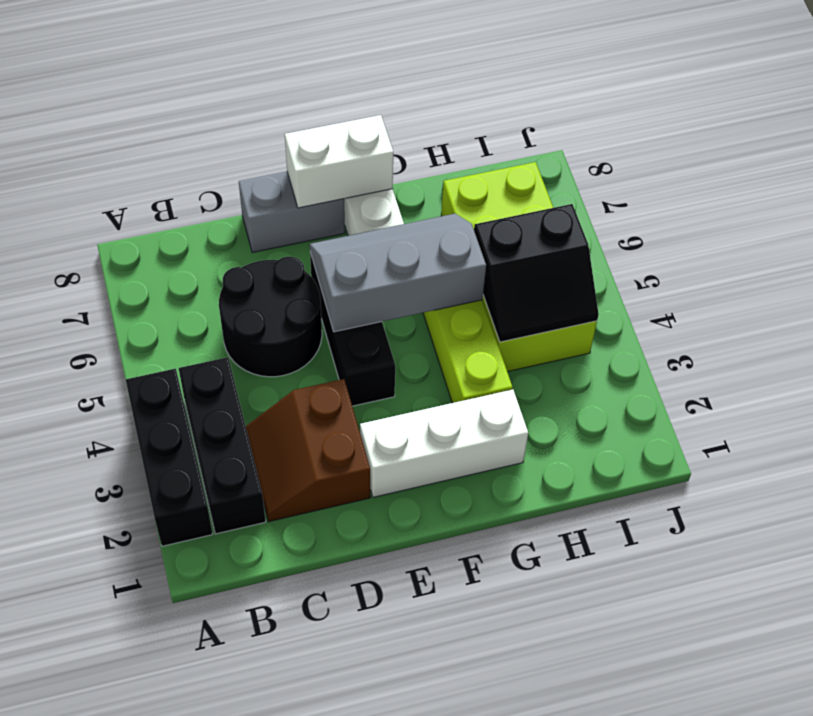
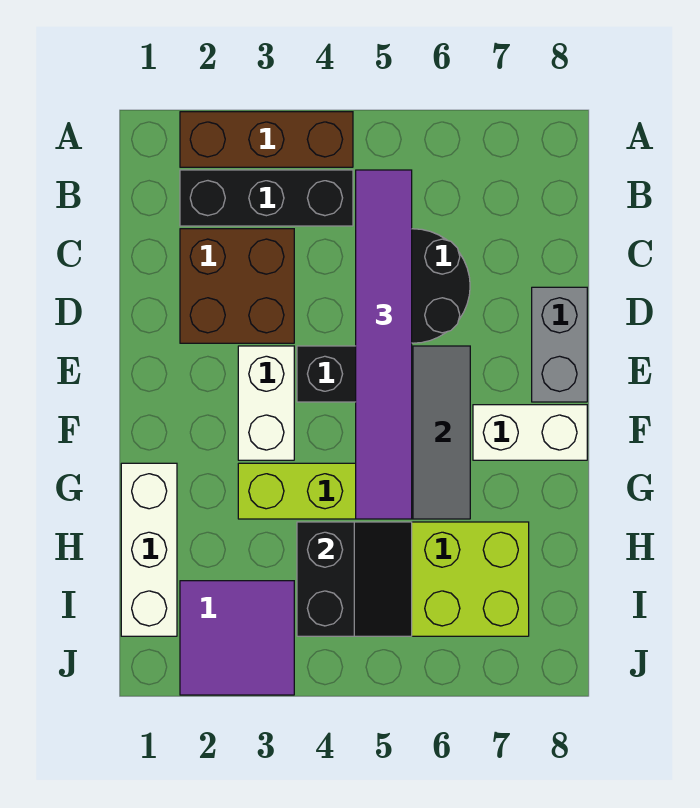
black brick A2:A4 level 1 -> brown brick A2:A4 level 1
none -> purple tile B5:G5 level 3
brown slope C2:D3 level 1 top D -> brown brick C2:D3 level 1
white brick E2:G2 level 1 -> white brick G1:I1 level 1
white brick E8:F8 level 2 -> white brick E3:F3 level 1
black slope H4:I5 level 2 top 5 -> black slope H4:I5 level 2 top 4
none -> purple tile I2:J3 level 1

